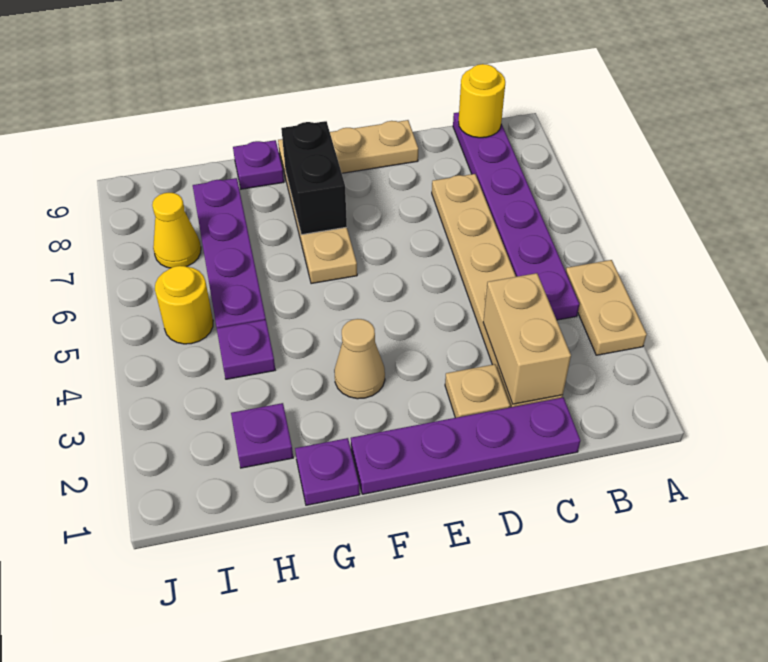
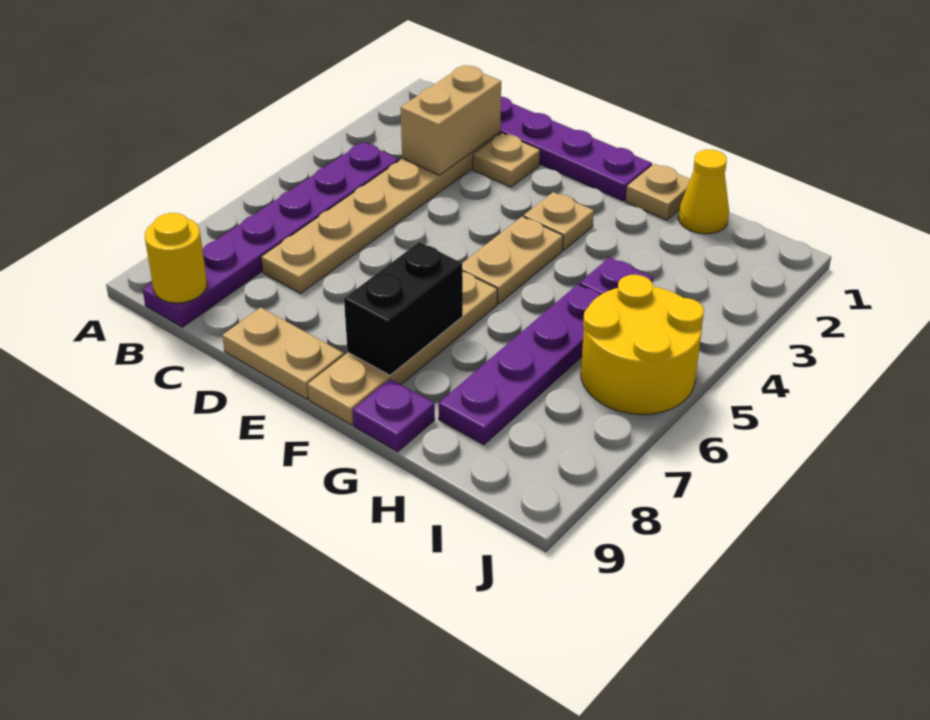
tan plate A3:A4 level 1 -> tan plate F4:F5 level 1
tan cone F3 level 1 -> tan plate F3 level 1
purple plate G1 level 1 -> tan plate G1 level 1
purple plate H2 level 1 -> none
yellow round brick I5 level 1 -> yellow round brick I5:J6 level 1
yellow cone I7 level 1 -> yellow cone H1 level 1

